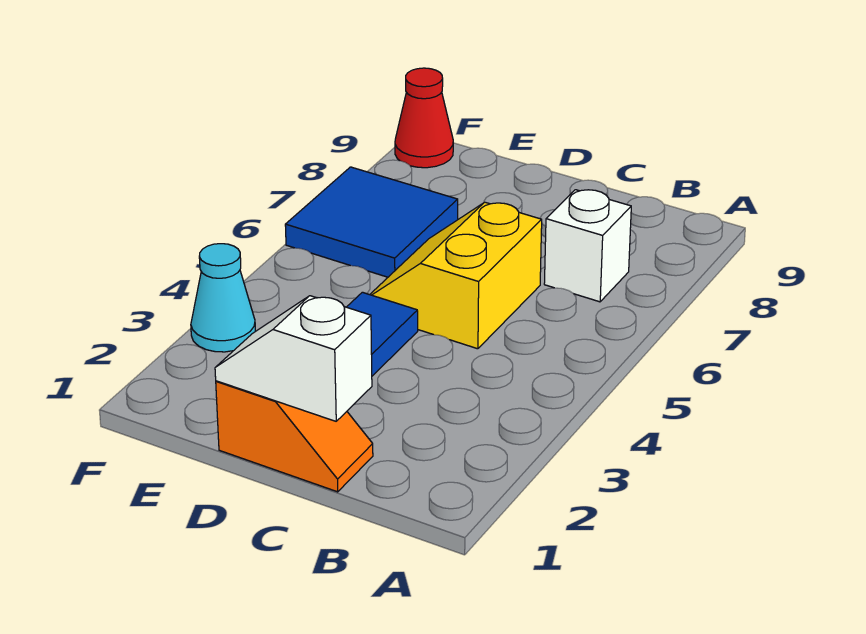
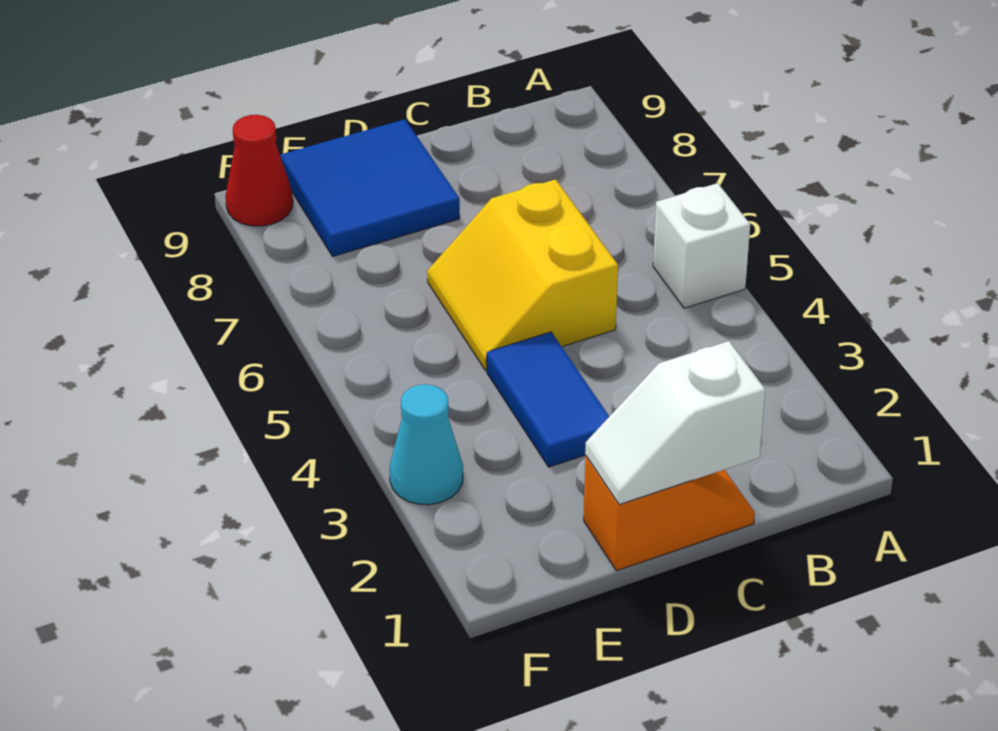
white brick B7 level 1 -> white brick A5 level 1
blue tile E6:F7 level 1 -> blue tile D8:E9 level 1

